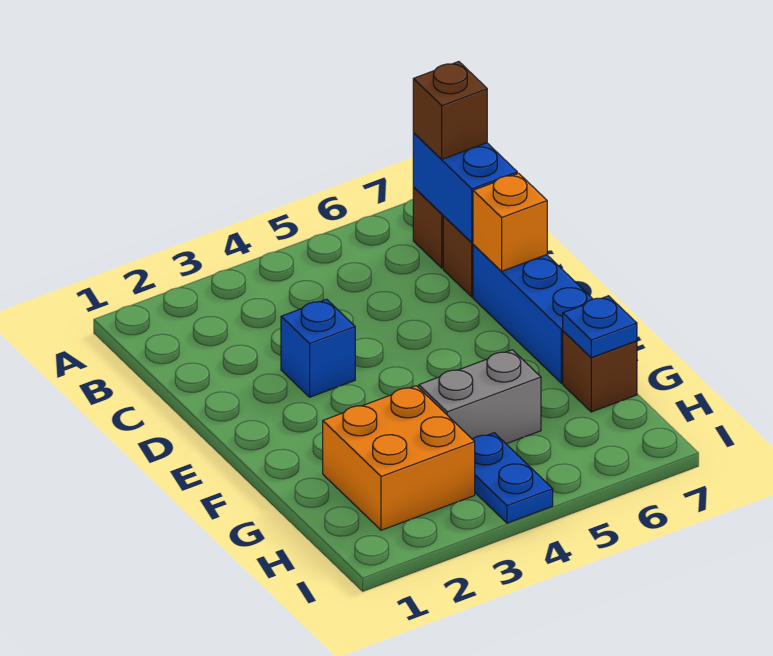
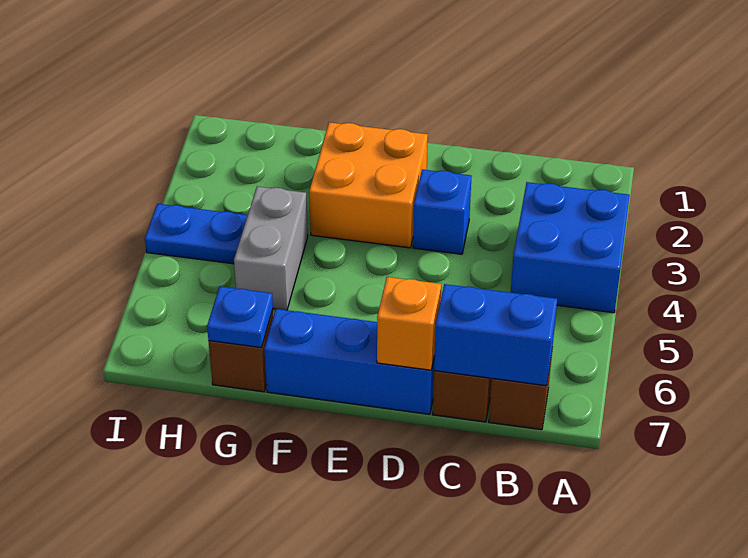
none -> blue brick A3:B4 level 1
brown brick B7 level 3 -> none
orange brick G2:H3 level 1 -> orange brick E2:F3 level 1

